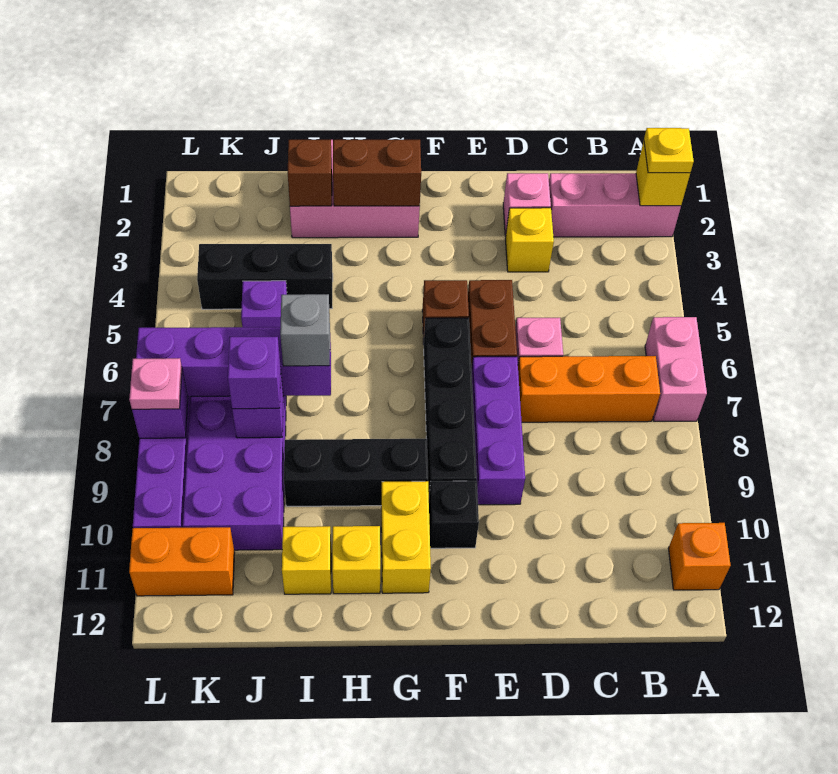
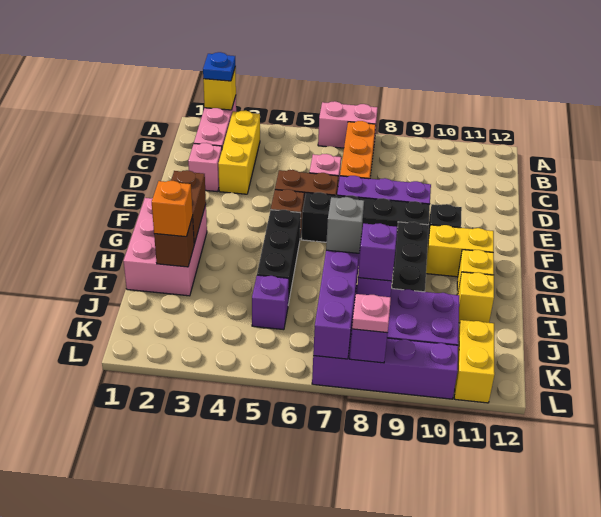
yellow plate A2 level 3 -> blue plate A2 level 3
orange brick A11 level 1 -> orange brick I2 level 3
yellow brick D3 level 1 -> yellow brick B3:D3 level 1
black brick I4:K4 level 1 -> black brick G5:I5 level 1
orange brick K11:L11 level 1 -> yellow brick K11:L11 level 1

